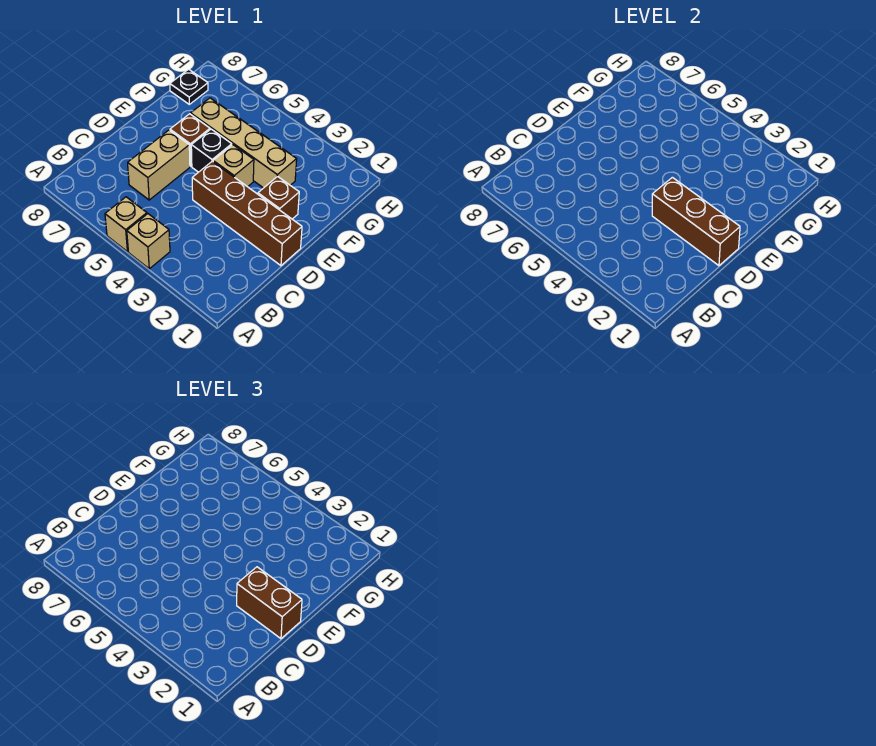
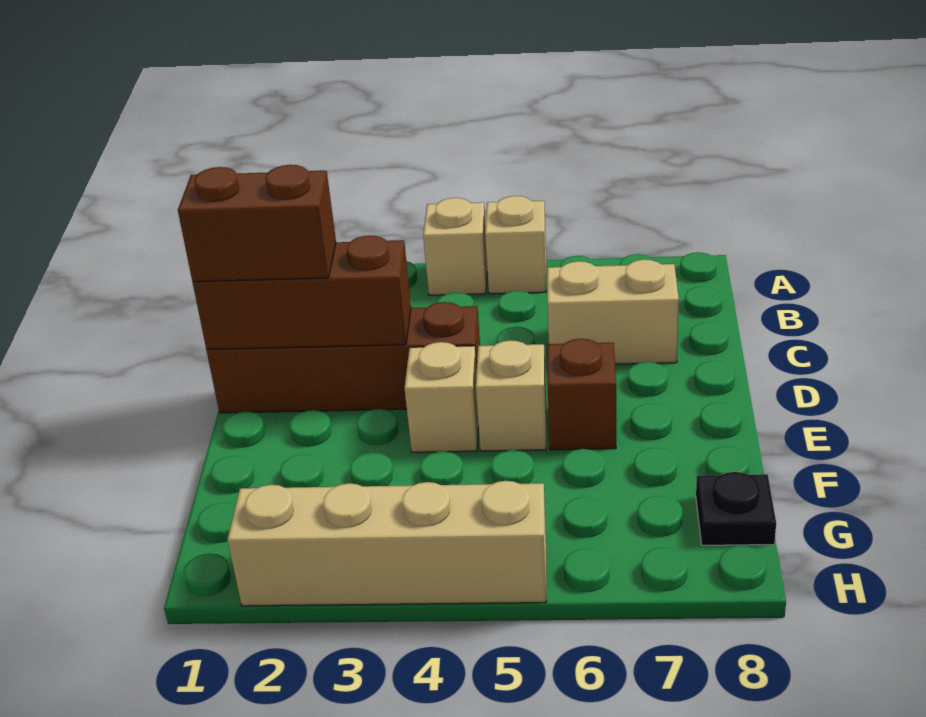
tan brick C6:D6 level 1 -> tan brick C6:C7 level 1
brown brick E2 level 1 -> none
black brick E5 level 1 -> tan brick E5 level 1
tan brick F3:F6 level 1 -> tan brick H2:H5 level 1

